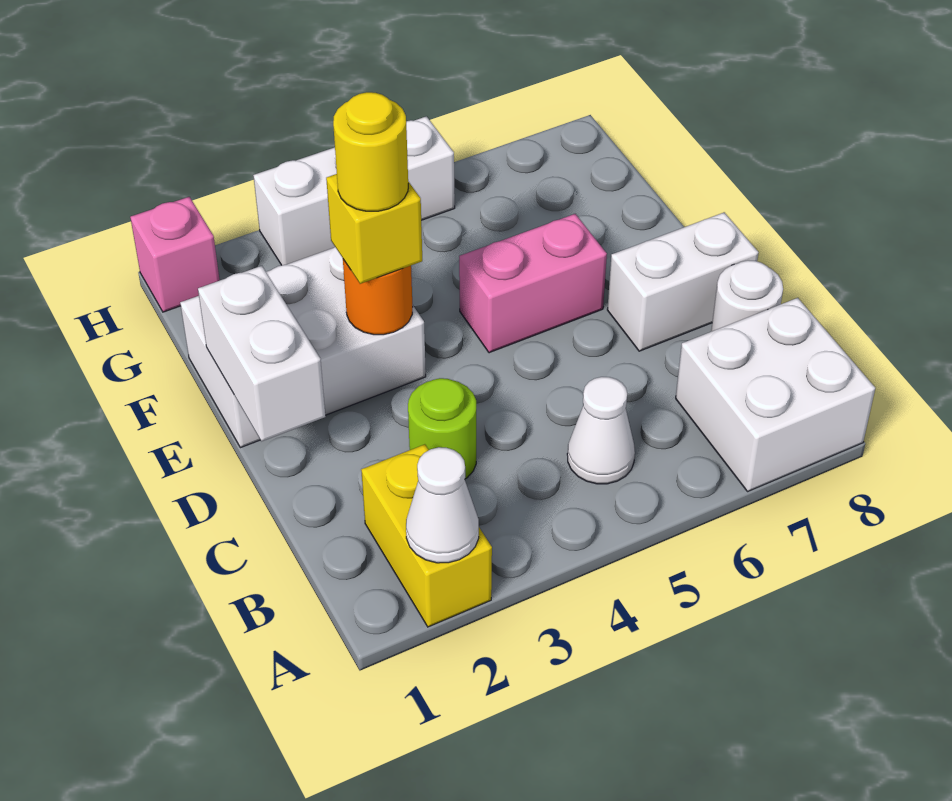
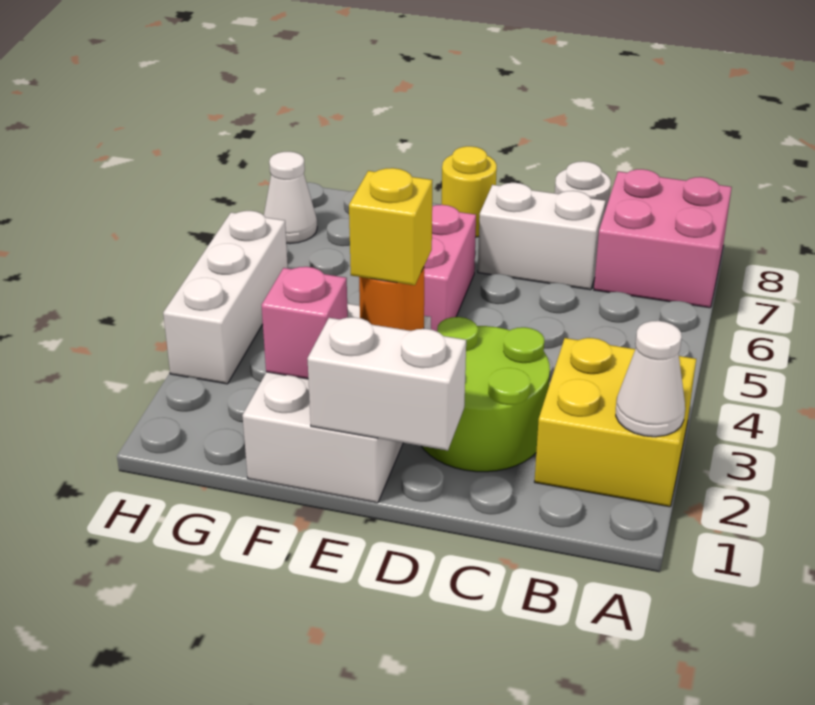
yellow brick A2:B2 level 1 -> yellow brick A2:B3 level 1
white brick A7:B8 level 1 -> pink brick A7:B8 level 1
white cone B5 level 1 -> white cone H7 level 1
lime round brick C3 level 1 -> lime round brick C2:D3 level 1
white brick D7:D8 level 1 -> white brick C7:D7 level 1
yellow round brick E3 level 4 -> yellow round brick E8 level 1
pink brick H1 level 1 -> pink brick F2 level 2

